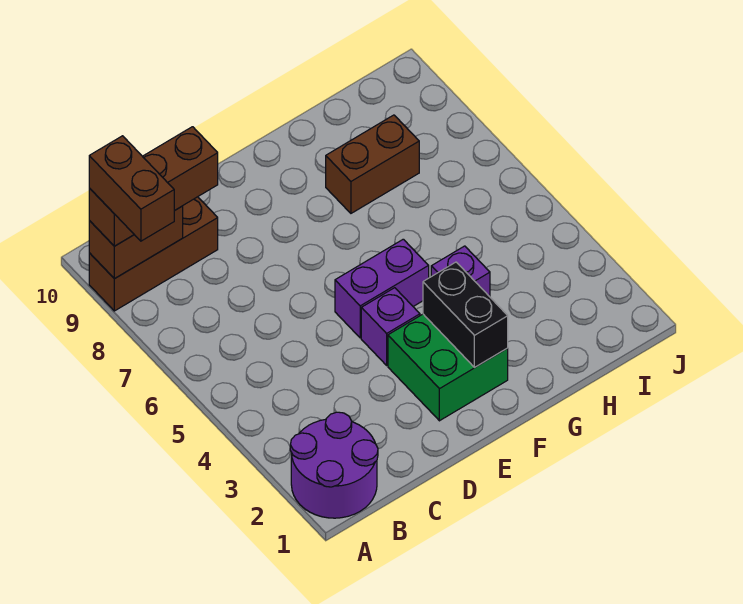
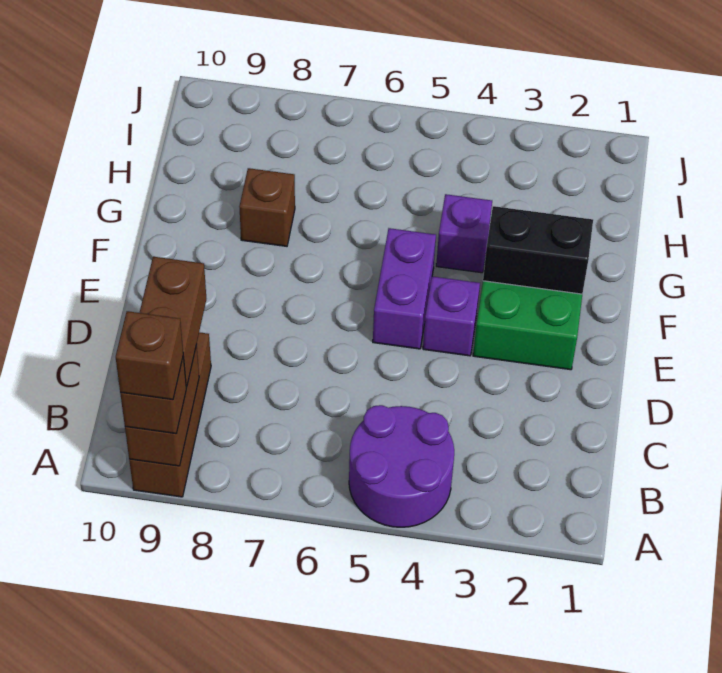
purple round brick A1:B2 level 1 -> purple round brick A4:B5 level 1
brown brick A8:A9 level 4 -> brown brick A9 level 4
brown brick G8:H8 level 1 -> brown brick G8 level 1

